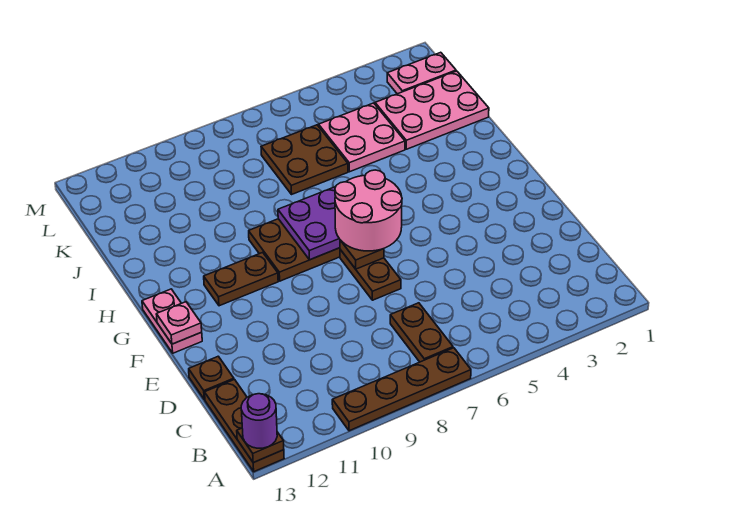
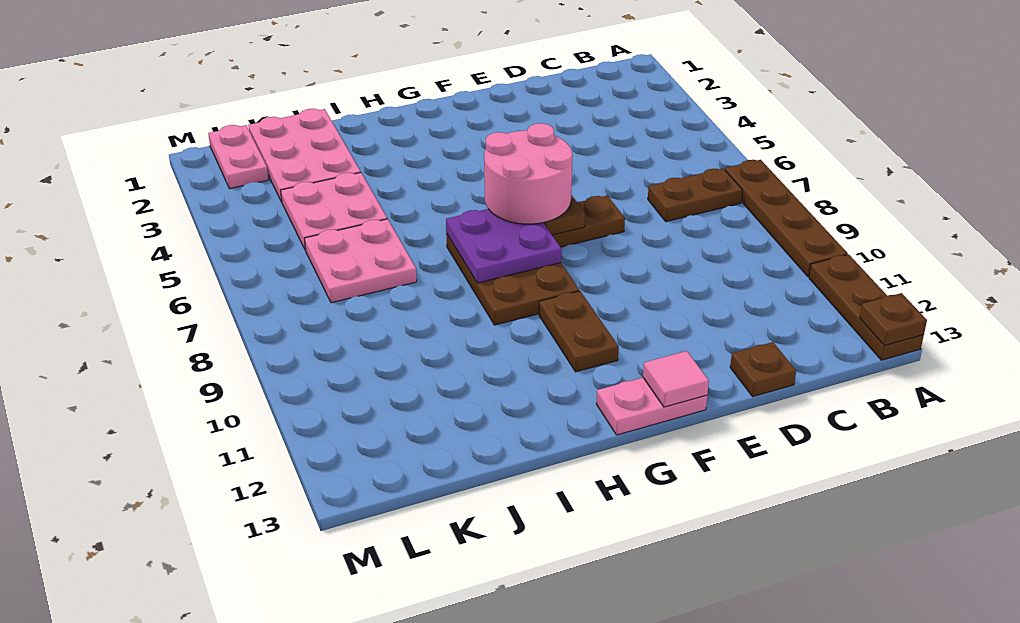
brown plate A13:C13 level 1 -> brown plate A11:A13 level 1
purple round brick A13 level 3 -> none
pink plate F13 level 2 -> pink tile F13 level 2
brown plate J6:K7 level 1 -> pink plate J6:K7 level 1

